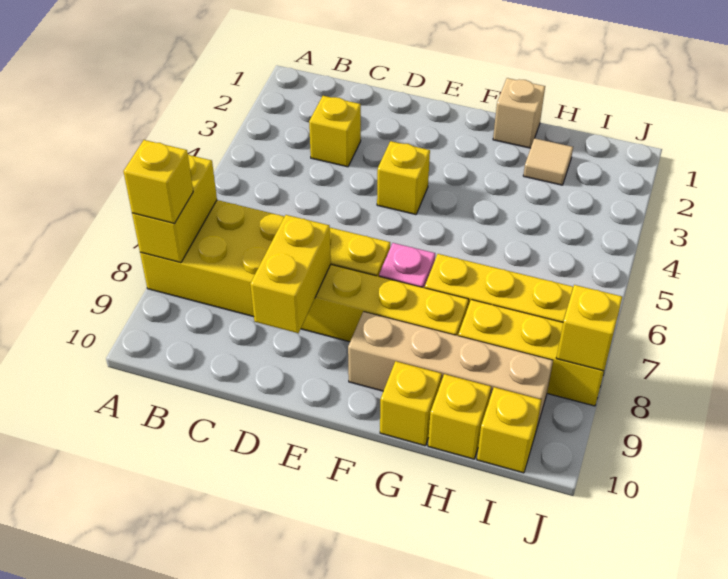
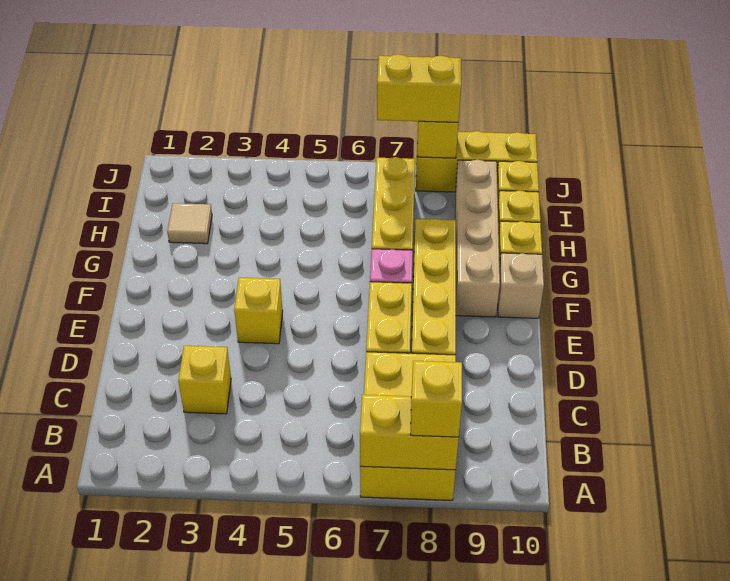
yellow brick D8:D9 level 2 -> yellow brick J7:J8 level 3
tan brick G1 level 1 -> tan brick F10 level 1
yellow brick H8:J8 level 1 -> yellow brick J8:J10 level 1

